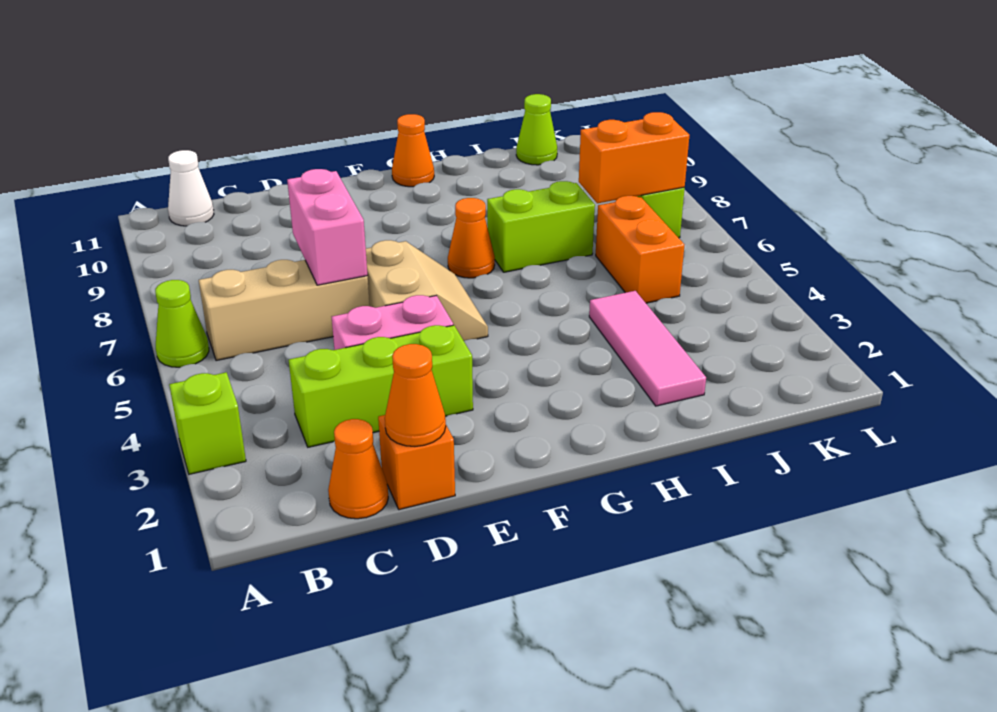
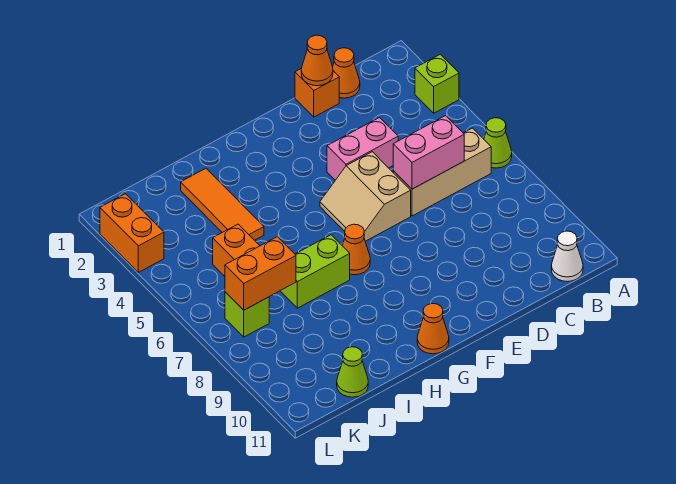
lime brick C3:E3 level 1 -> none
pink brick D6:D7 level 2 -> pink brick C6:D6 level 2
pink tile I2:I4 level 1 -> orange tile I2:I4 level 1
none -> orange brick L2:L3 level 1

